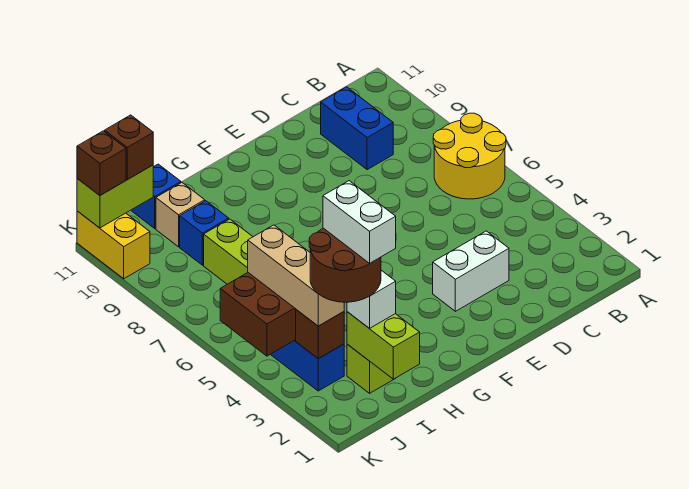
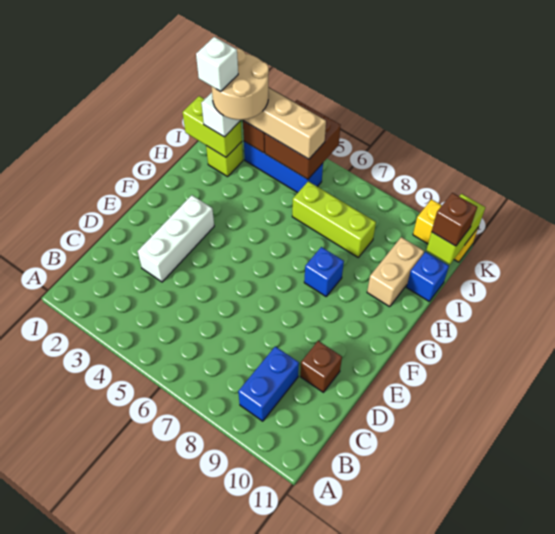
yellow round brick A6:B7 level 1 -> none
blue brick C9:C10 level 1 -> blue brick B9:C9 level 1
white brick D3:E3 level 1 -> white brick D3:F3 level 1
brown round brick I2:J3 level 4 -> tan round brick I2:J3 level 4
white brick I2:I3 level 5 -> white brick I2 level 5
blue brick I9 level 1 -> blue brick G8 level 1
tan brick I10 level 1 -> tan brick H10:I10 level 1
brown brick K11 level 3 -> brown brick D10 level 1

